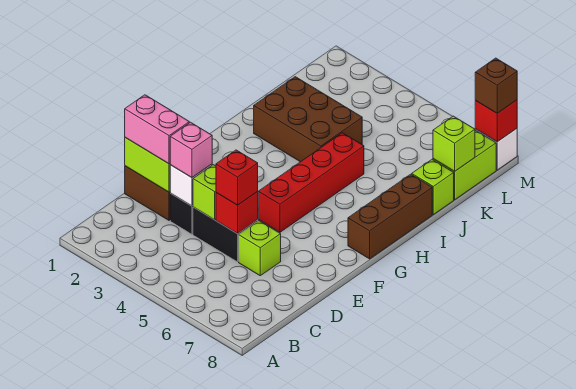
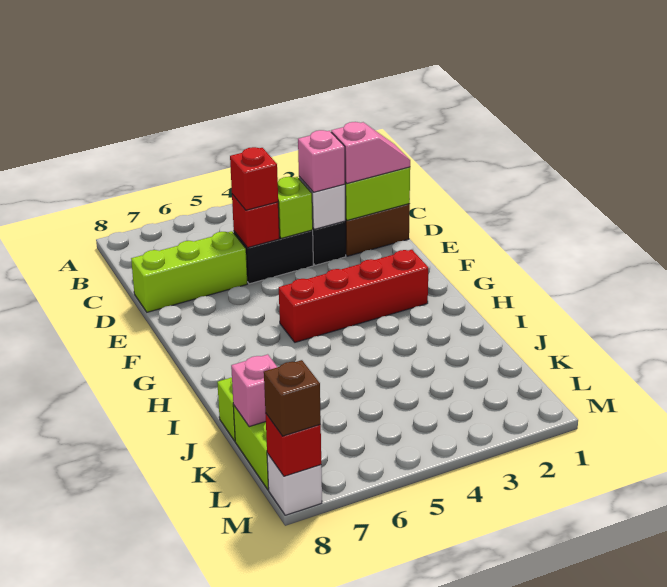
pink brick D1:D2 level 3 -> pink slope D1:D2 level 3 top 2
lime brick D6 level 1 -> lime brick D6:D8 level 1
red brick F5:I5 level 1 -> red brick G2:G5 level 1
brown brick G8:I8 level 1 -> none
brown brick I2:J4 level 1 -> none
lime brick K8 level 2 -> pink brick K8 level 2

